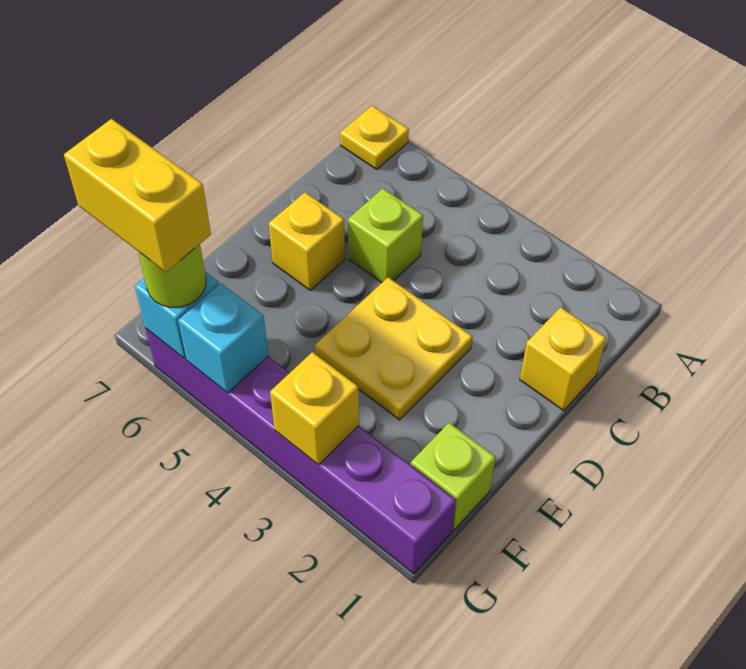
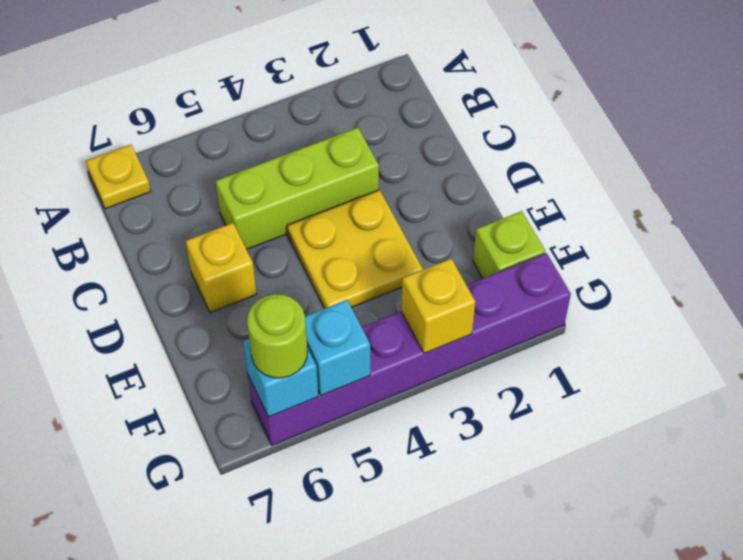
yellow brick C1 level 1 -> none
lime brick C5 level 1 -> lime brick C3:C5 level 1
yellow brick G6:G7 level 4 -> none

